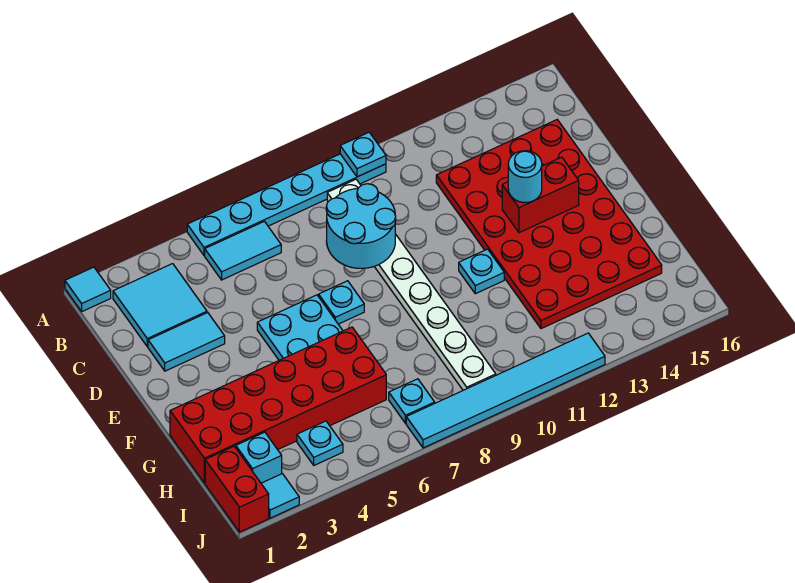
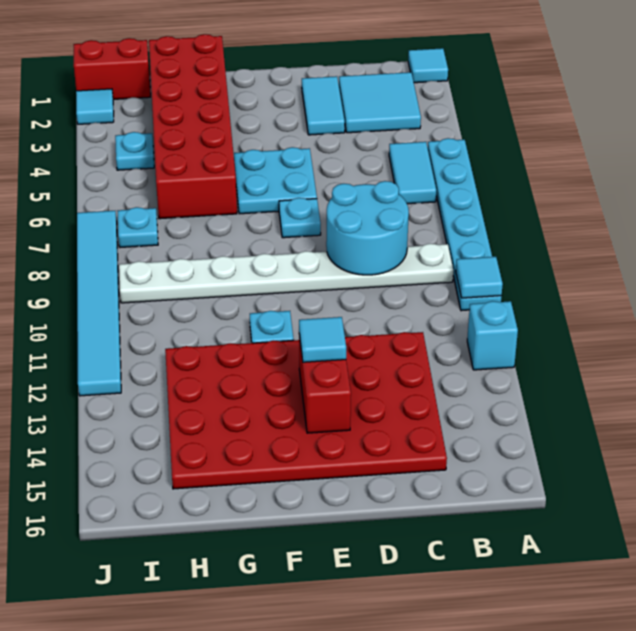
cyan plate A10 level 2 -> cyan tile A10 level 2
cyan round brick E13 level 3 -> cyan tile E13 level 3
cyan brick I2 level 1 -> cyan brick A12 level 1

